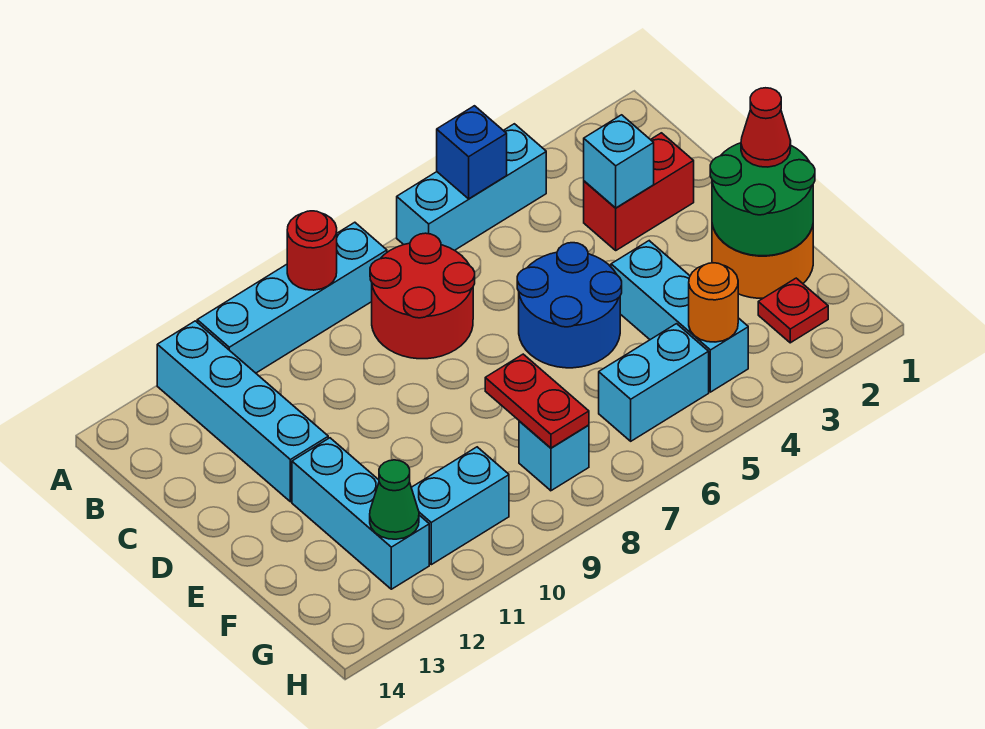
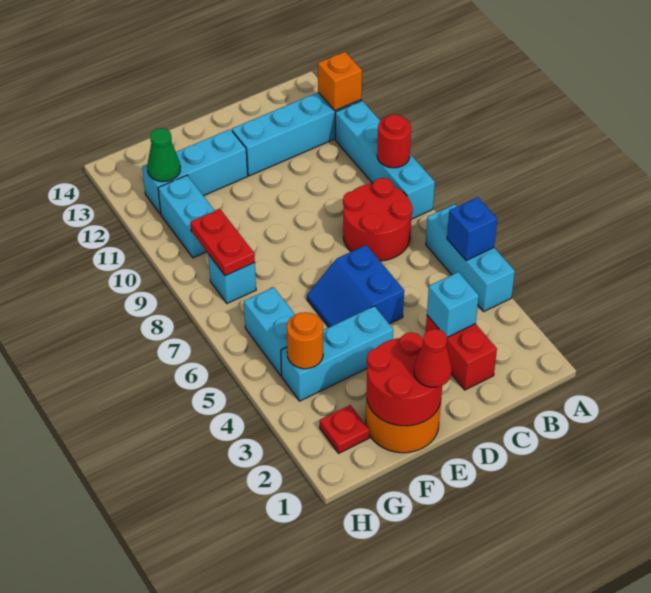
none -> orange brick A12 level 2
blue round brick D5:E6 level 1 -> blue slope D5:E6 level 1 top D
green round brick E1:F2 level 2 -> red round brick E1:F2 level 2
red plate F8:G8 level 2 -> red plate G8:G9 level 2

